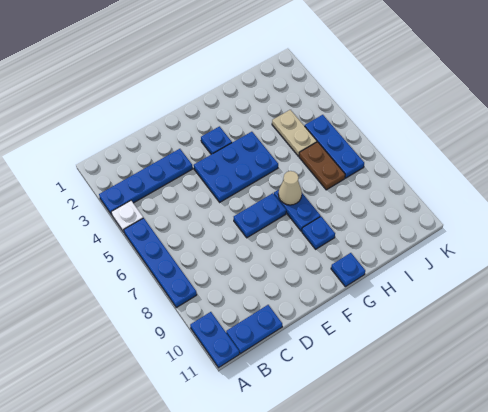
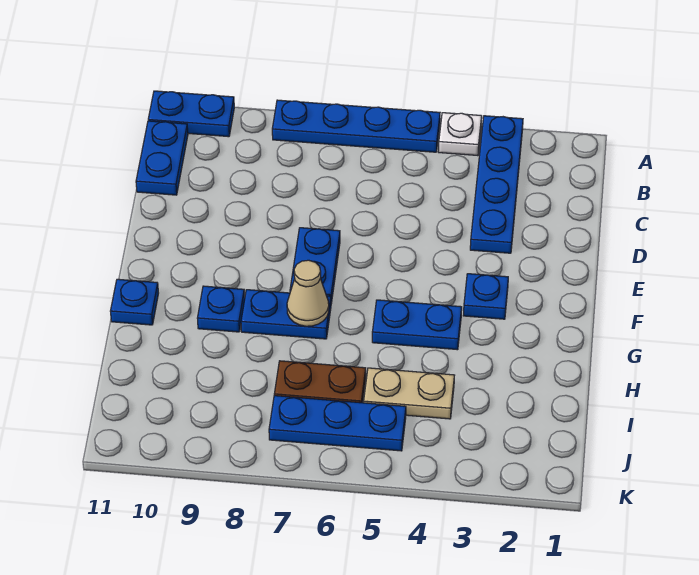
blue plate E4:G5 level 1 -> blue plate G4:G5 level 1

